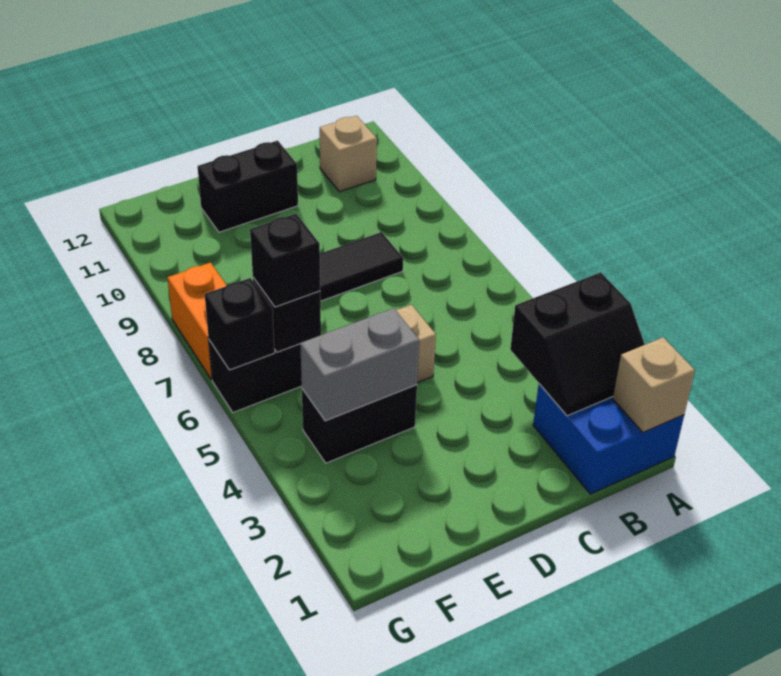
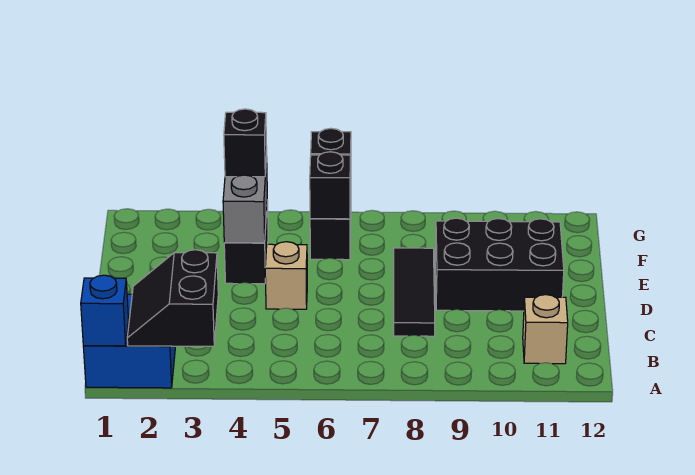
tan brick A1 level 2 -> blue brick A1 level 2
black brick D11:E11 level 1 -> black brick D9:E11 level 1
black brick F6 level 3 -> black brick F4 level 3
orange brick G7:G8 level 1 -> none

